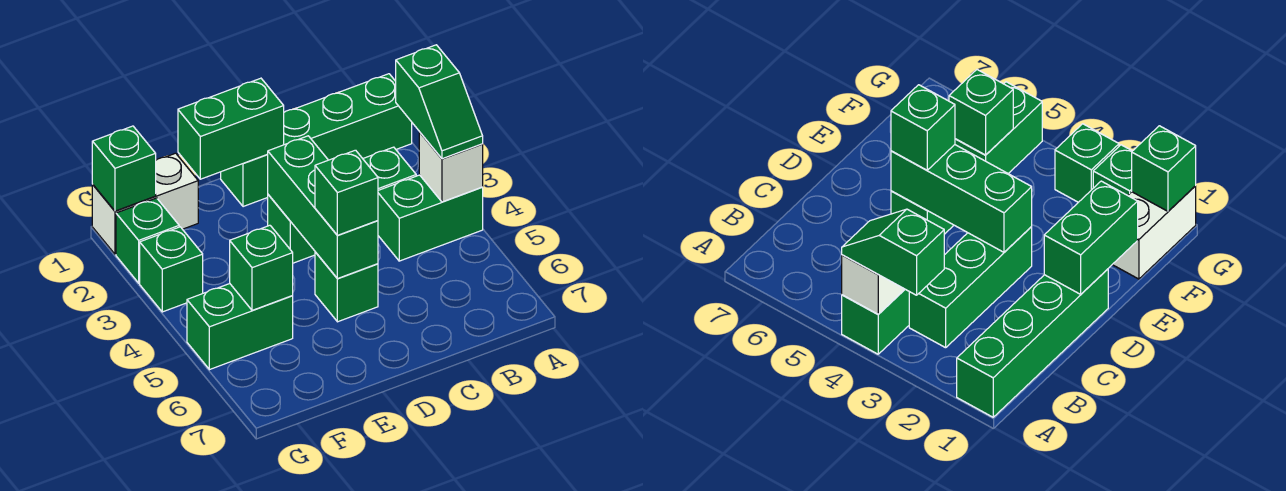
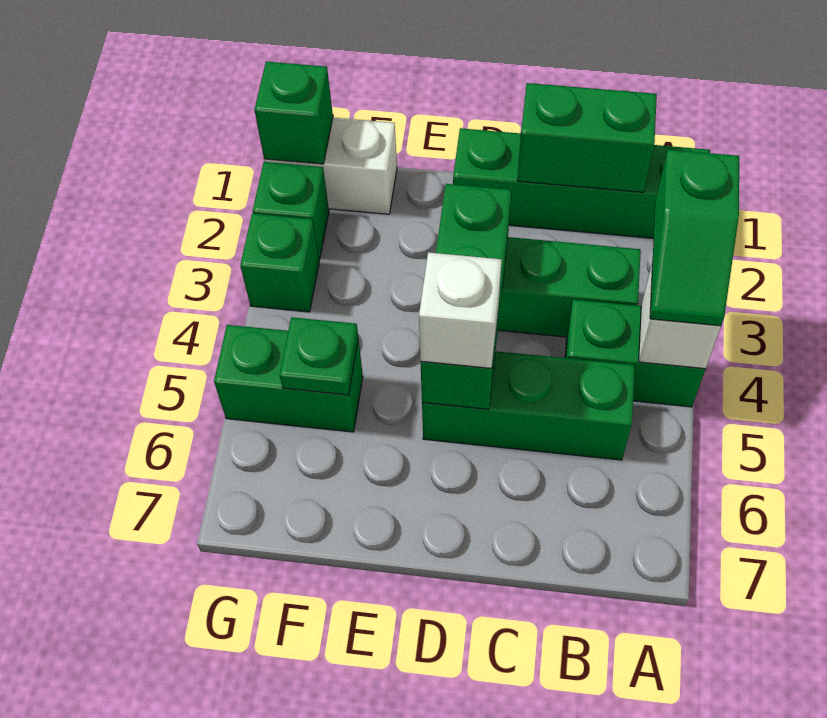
green brick D1:E1 level 2 -> green brick B1:C1 level 2
green brick D5 level 1 -> green brick B5:D5 level 1
green brick D5 level 3 -> white brick D5 level 3
green brick F5 level 2 -> green plate F5 level 2

